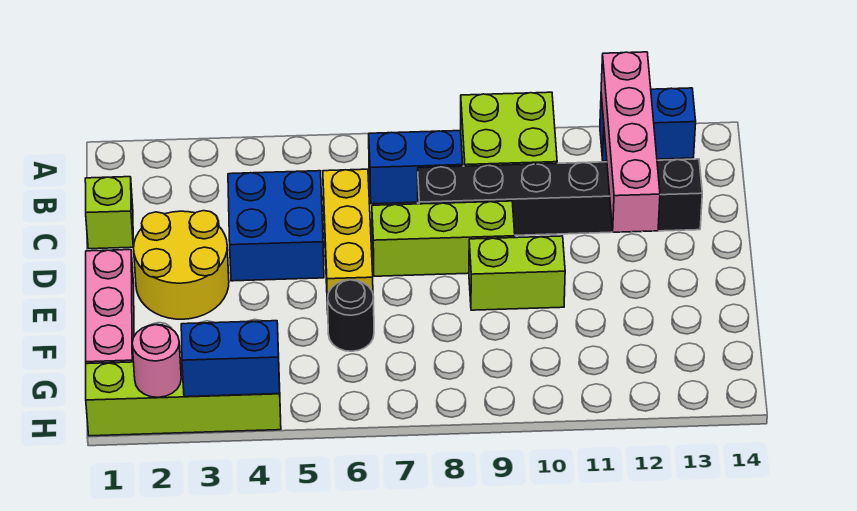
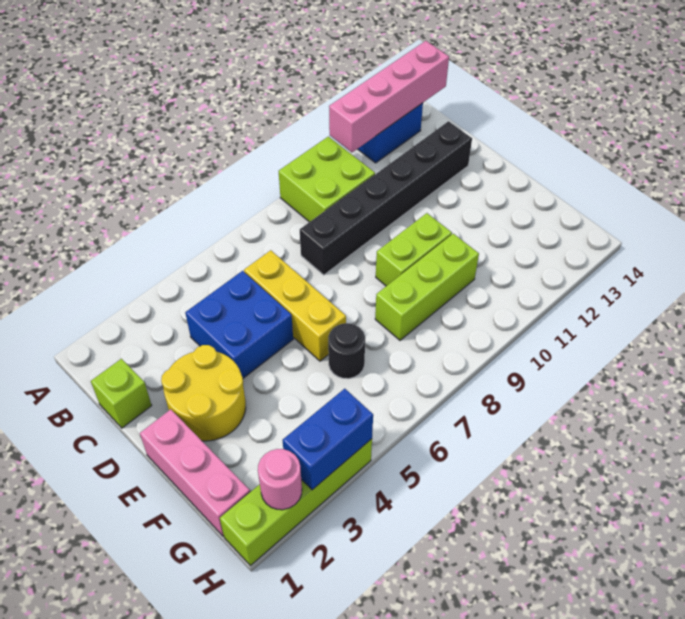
pink brick A12:D12 level 2 -> pink brick A11:A14 level 2
blue brick B7:B8 level 1 -> none
lime brick D7:D9 level 1 -> lime brick F8:F10 level 1

